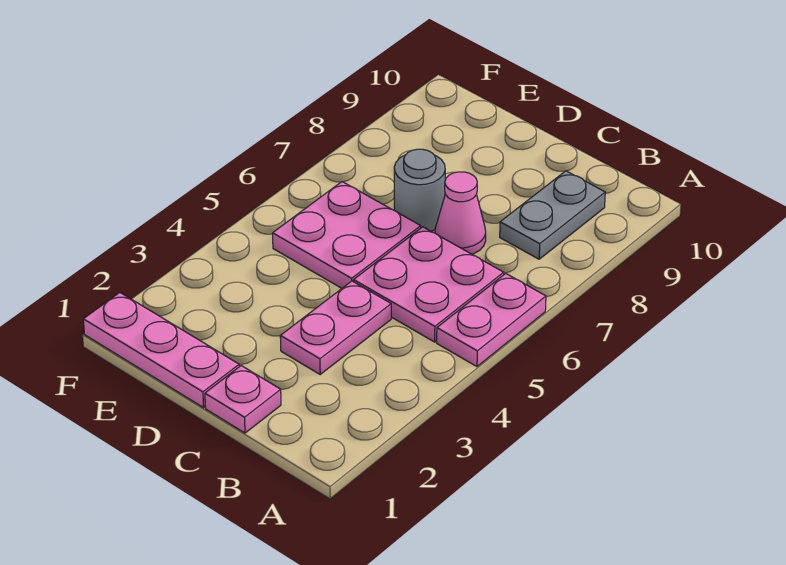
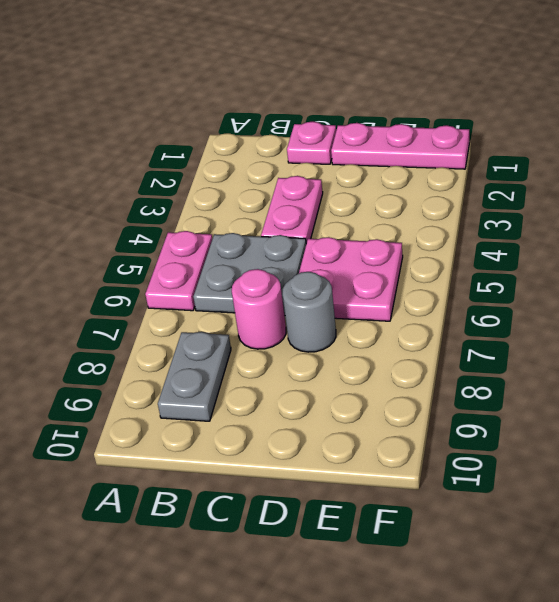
pink plate B5:C6 level 1 -> grey plate B5:C6 level 1
pink cone C7 level 1 -> pink round brick C7 level 1

